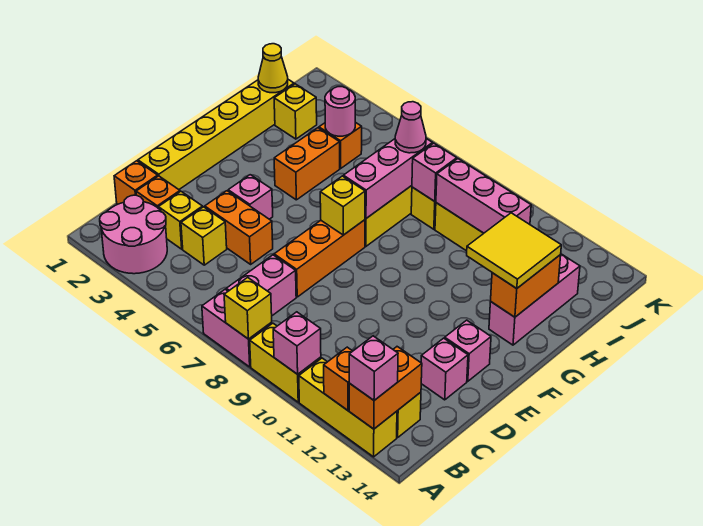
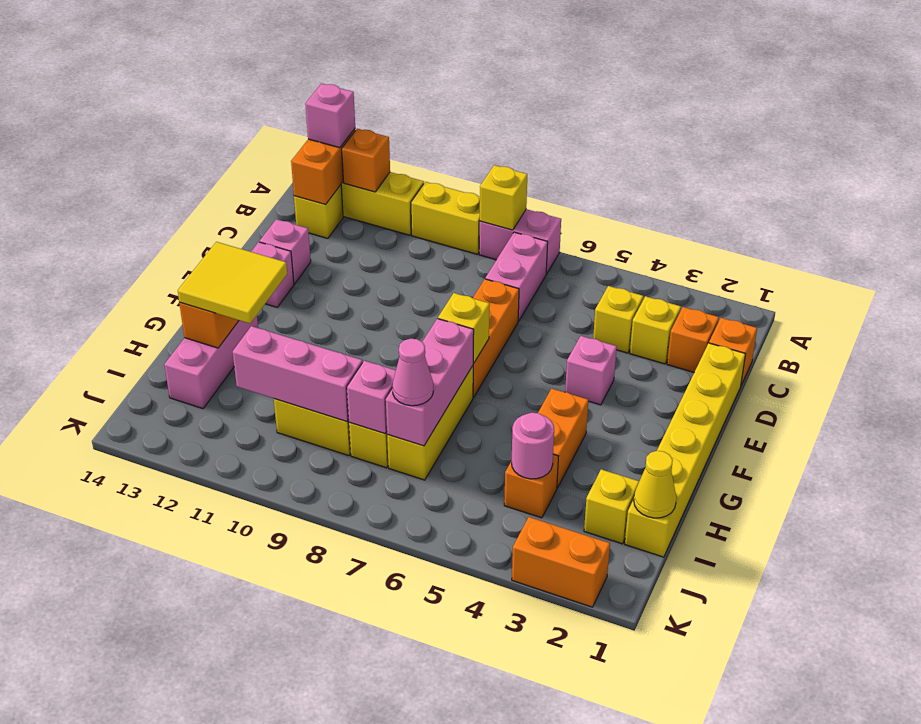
pink round brick A2:B3 level 1 -> none
pink brick A10 level 2 -> none
orange brick D4:D5 level 1 -> orange brick K2:K3 level 1

